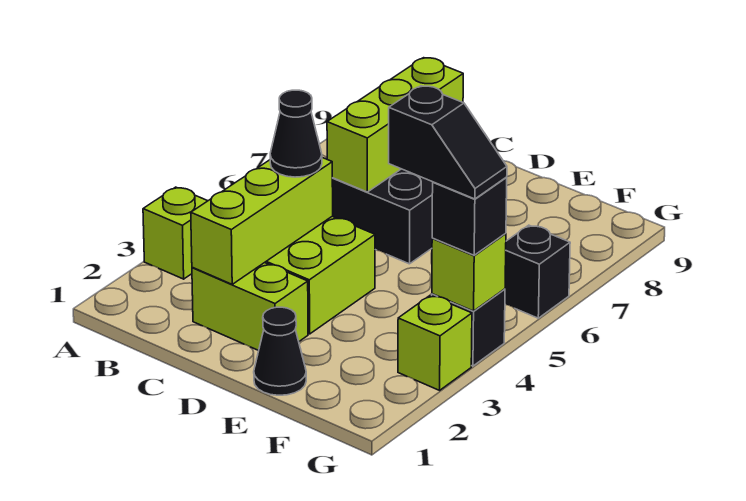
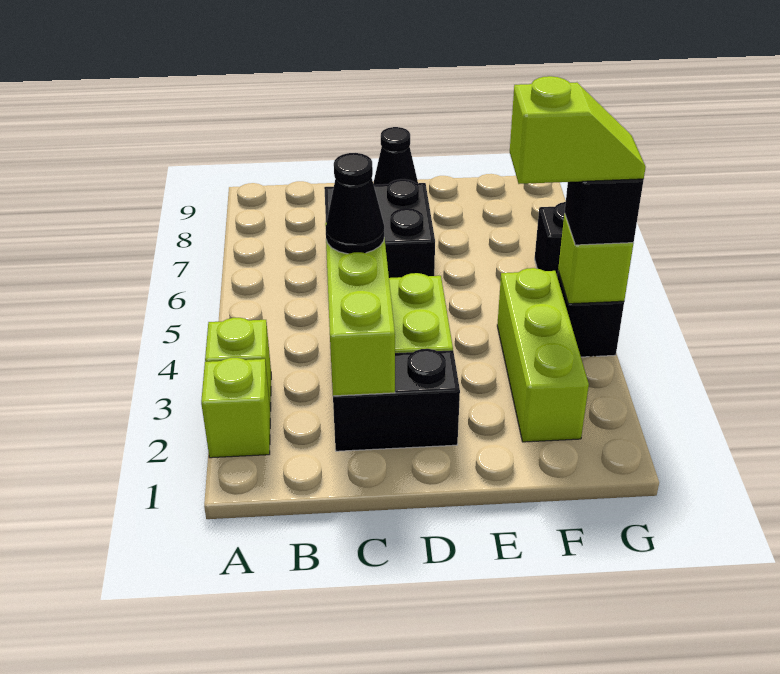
lime brick C2:D2 level 1 -> black brick C2:D2 level 1
lime brick C6:C8 level 2 -> lime brick F2:F4 level 1
black cone E1 level 1 -> black cone D9 level 1
black slope F4:G4 level 4 top F -> lime slope F4:G4 level 4 top F
lime brick G3 level 1 -> lime brick A2 level 1

